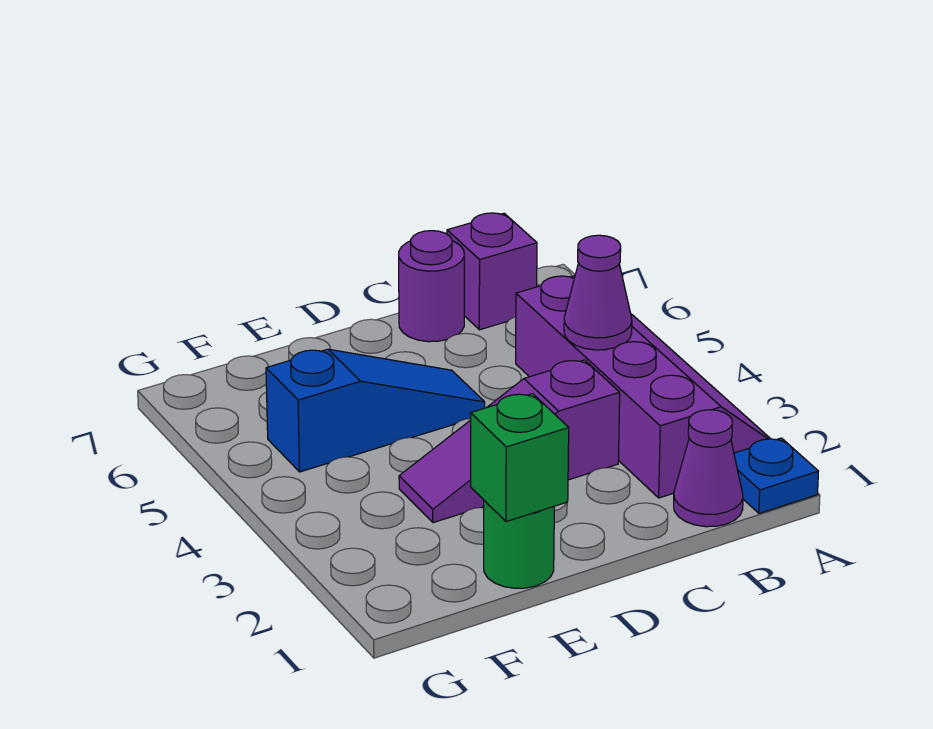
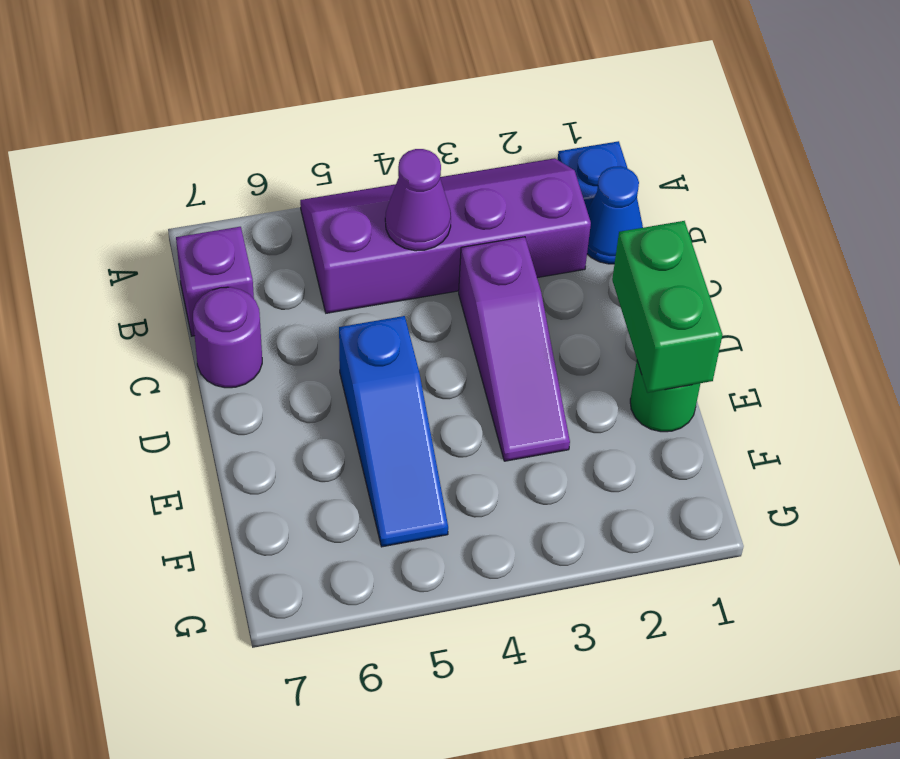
purple cone B1 level 1 -> blue cone B1 level 1
blue slope D5:F5 level 1 top F -> blue slope D5:F5 level 1 top D
green brick E1 level 2 -> green brick D1:E1 level 2

